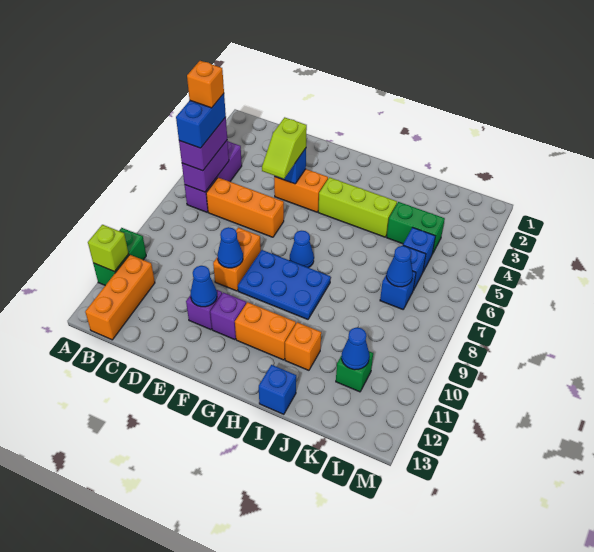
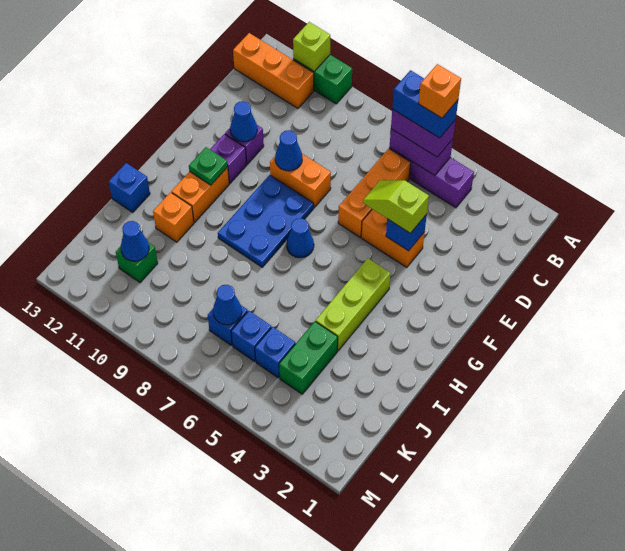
orange brick E4:F4 level 1 -> orange brick E4:E5 level 1
none -> green plate G11 level 2

